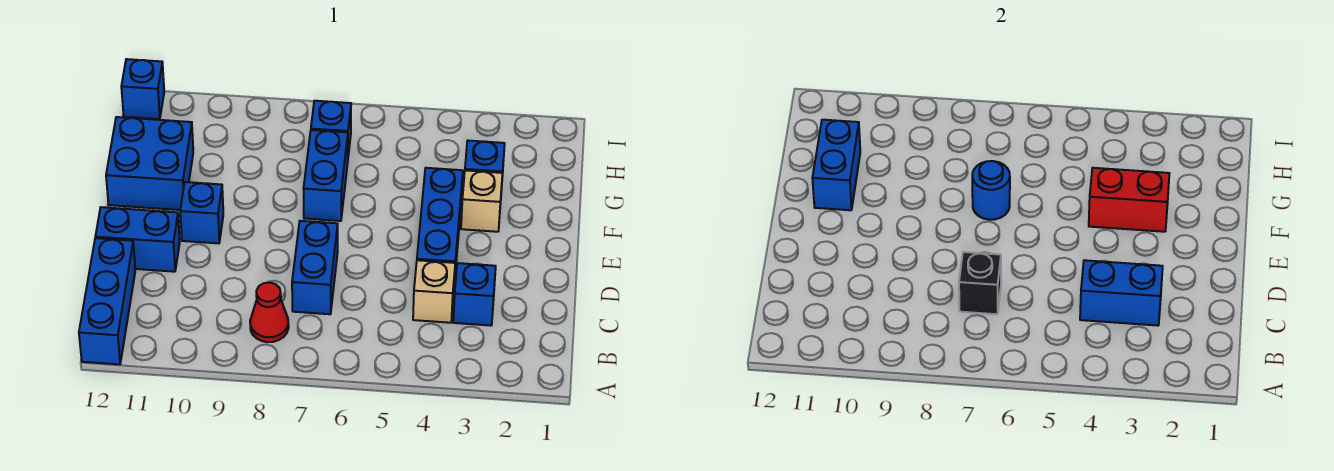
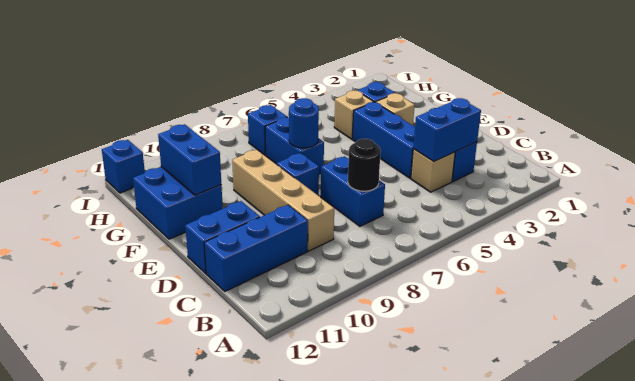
blue brick A12:C12 level 1 -> blue brick C10:C12 level 1
red cone B8 level 1 -> none
black brick C7 level 2 -> black round brick C7 level 2
none -> tan brick C9:F9 level 1
blue brick E10 level 1 -> blue brick E8 level 1
red brick F3:F4 level 2 -> none
none -> tan brick G4 level 1

